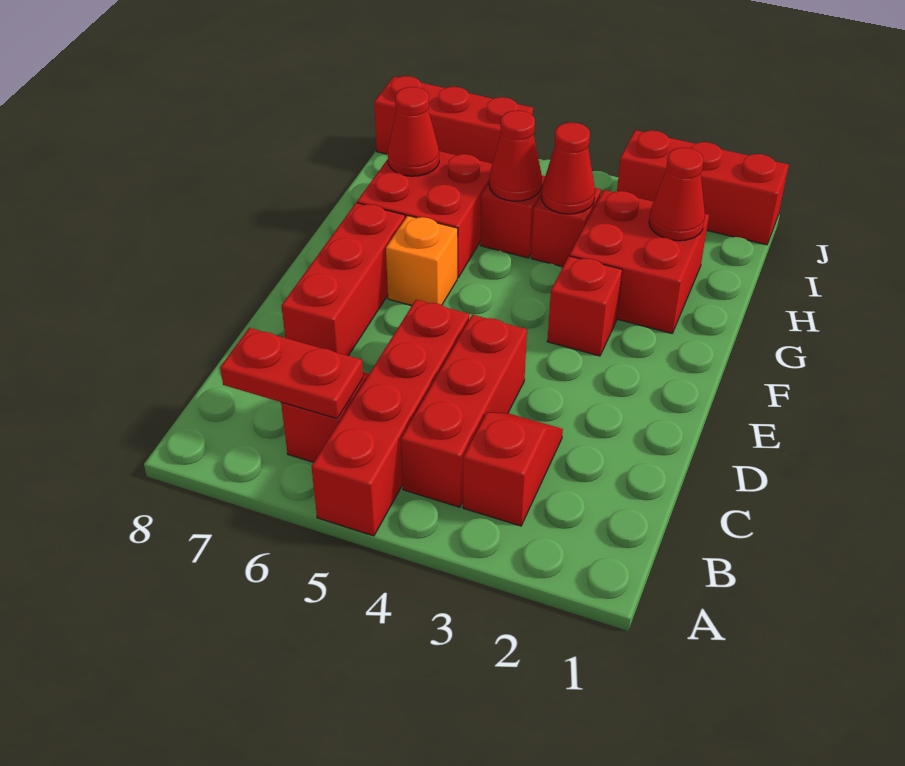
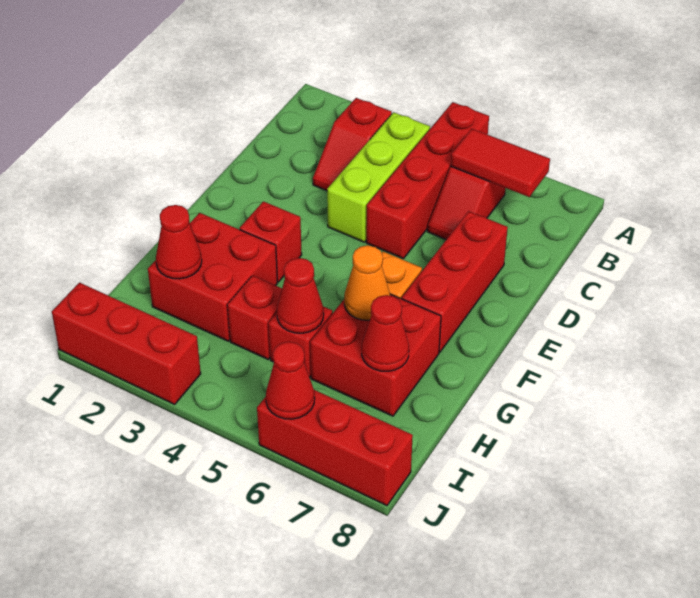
red brick B4:D4 level 1 -> lime brick B4:D4 level 1
red plate B6:B7 level 2 -> red tile B6:B7 level 2
none -> orange cone G6 level 2
red cone H4 level 2 -> red cone J6 level 2

